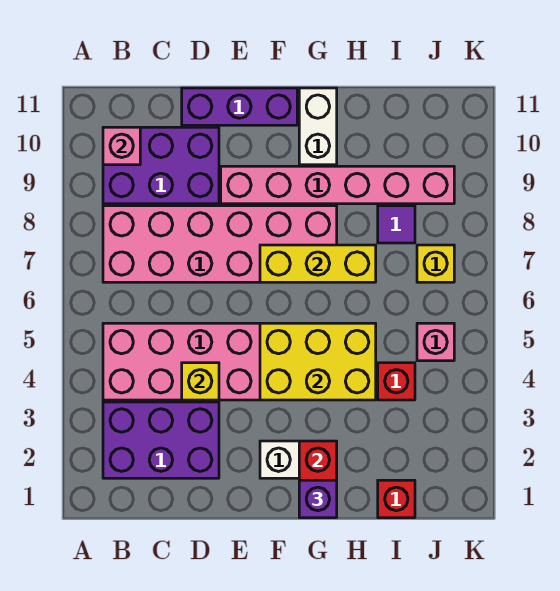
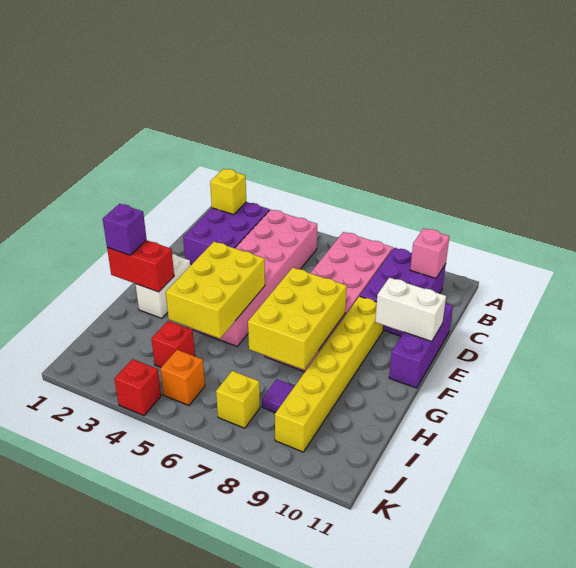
yellow brick D4 level 2 -> yellow brick B2 level 2
pink brick E9:J9 level 1 -> yellow brick E9:J9 level 1
yellow brick F7:H7 level 2 -> yellow brick F7:H8 level 2
white brick G10:G11 level 1 -> white brick E10:E11 level 2
red brick I1 level 1 -> red brick K4 level 1
pink brick J5 level 1 -> orange brick J5 level 1

